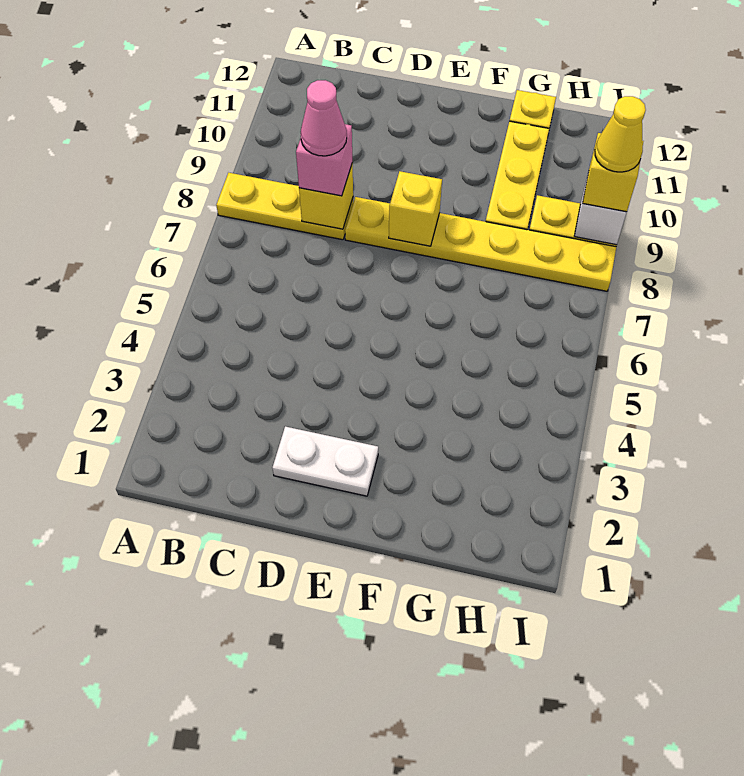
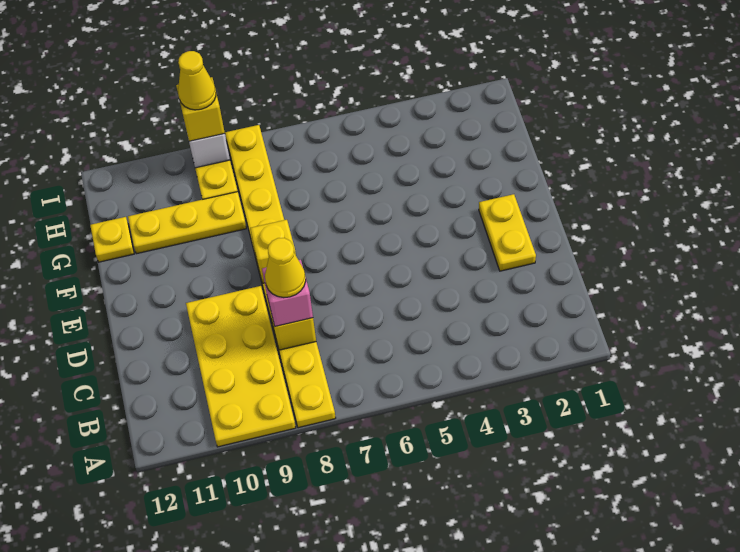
none -> yellow plate A9:D10 level 1
pink cone C8 level 4 -> yellow cone C8 level 4
white plate D2:E2 level 1 -> yellow plate D2:E2 level 1

